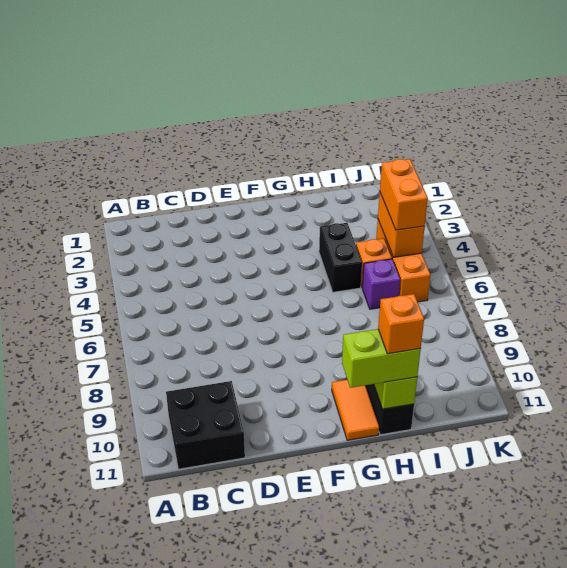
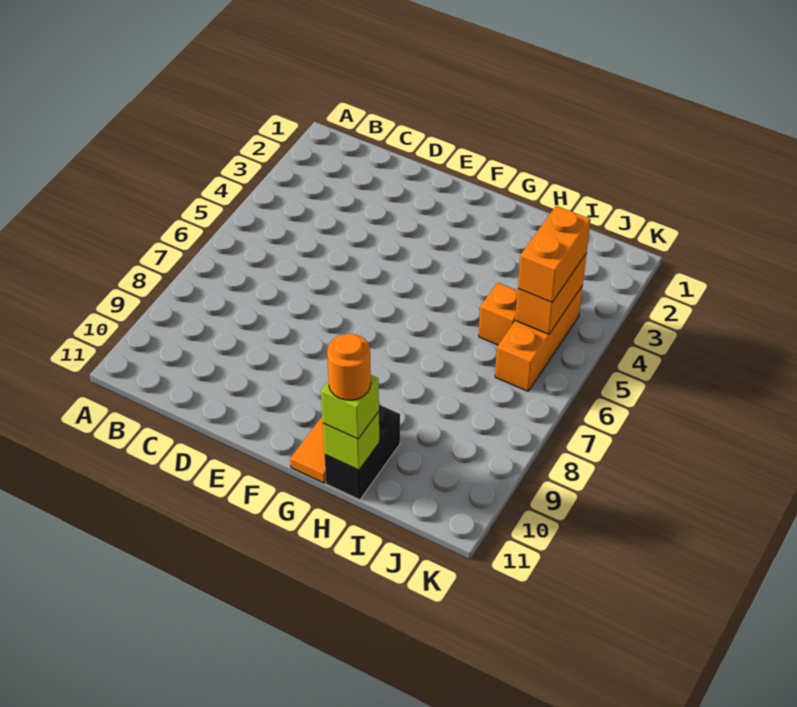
black brick B10:C11 level 1 -> none
lime brick G11:H11 level 3 -> lime brick H11 level 3
black brick H4:H5 level 1 -> none
orange brick H11 level 4 -> orange round brick H11 level 4
purple brick I6 level 1 -> none

